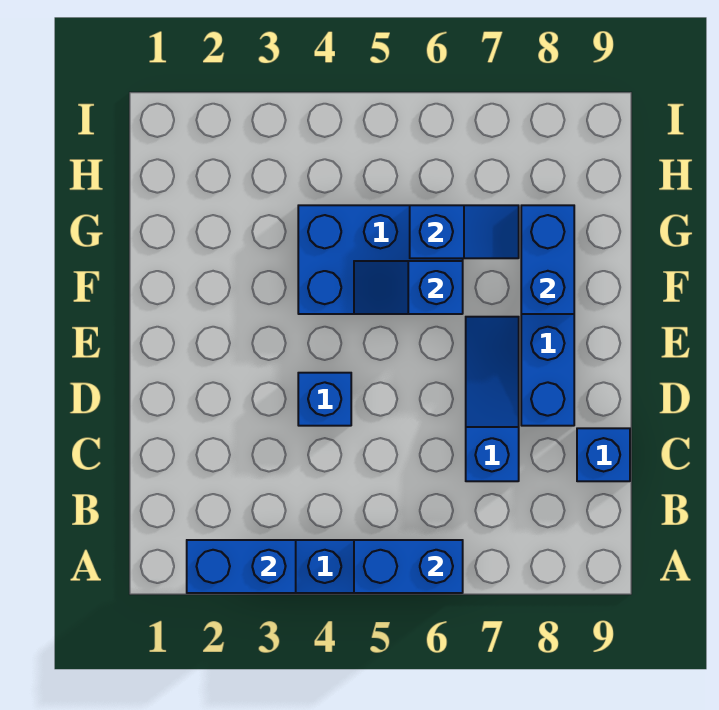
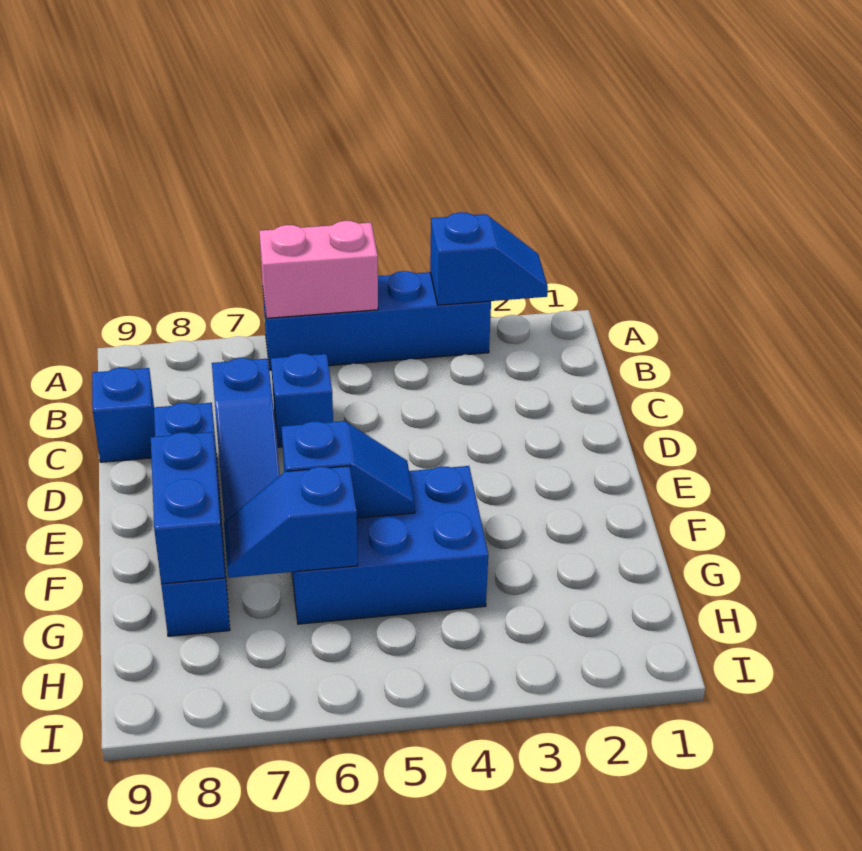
blue brick A2:A3 level 2 -> blue slope A2:A3 level 2 top 3
blue brick A5:A6 level 2 -> pink brick A5:A6 level 2
blue brick D4 level 1 -> blue brick C6 level 1

